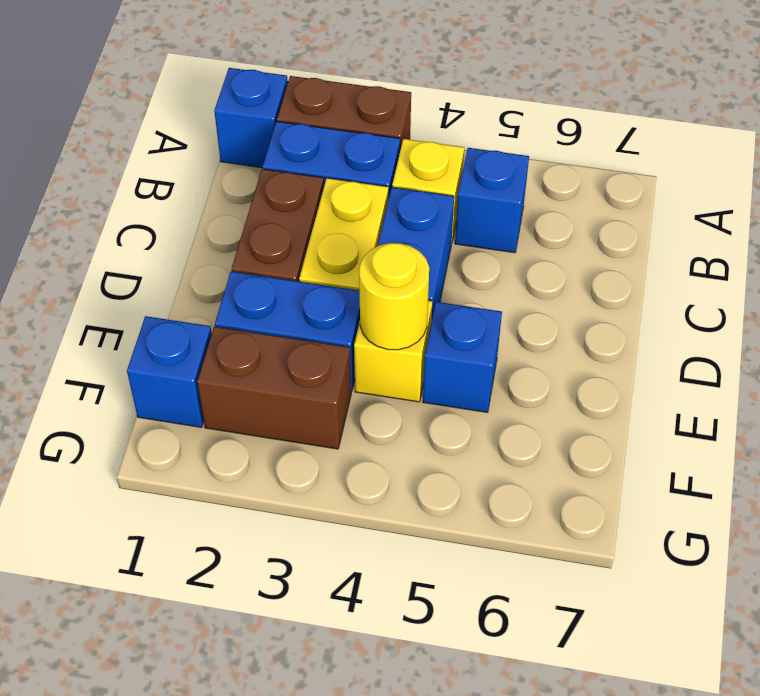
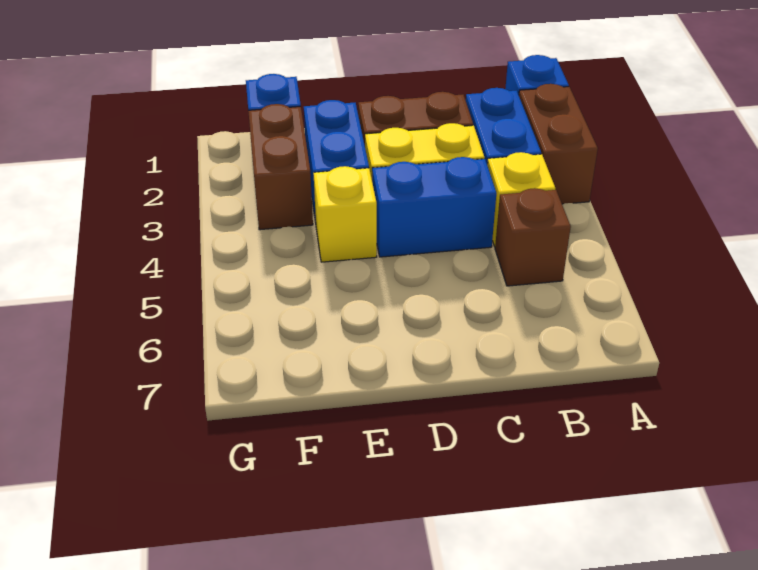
blue brick B5 level 1 -> brown brick B5 level 1
yellow round brick E4 level 2 -> none
blue brick E5 level 1 -> none

